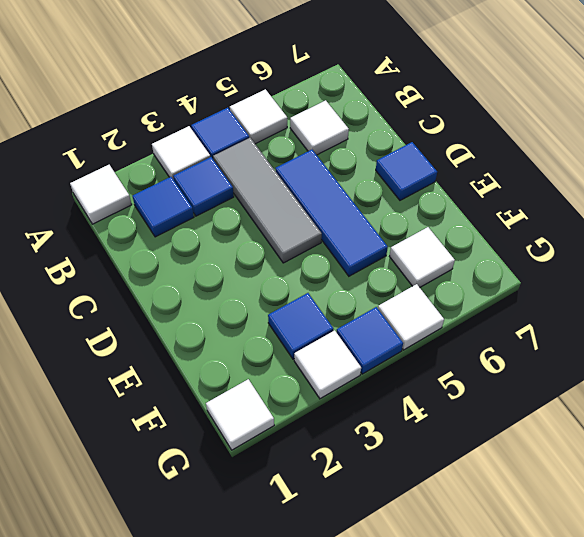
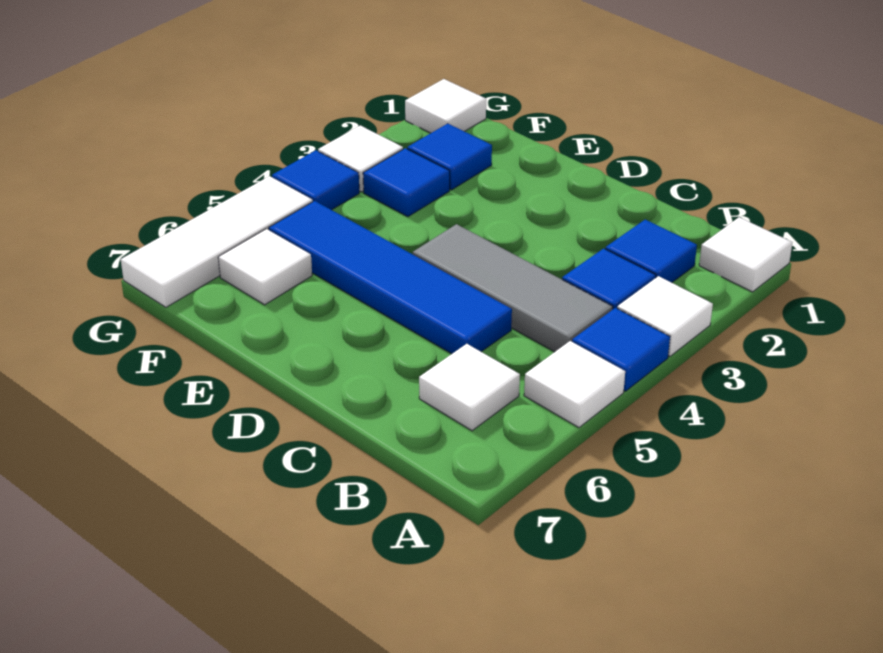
blue tile C5:E5 level 1 -> blue tile C5:F5 level 1
blue tile D7 level 1 -> blue tile F2 level 1
white tile G5 level 1 -> white tile G5:G7 level 1

